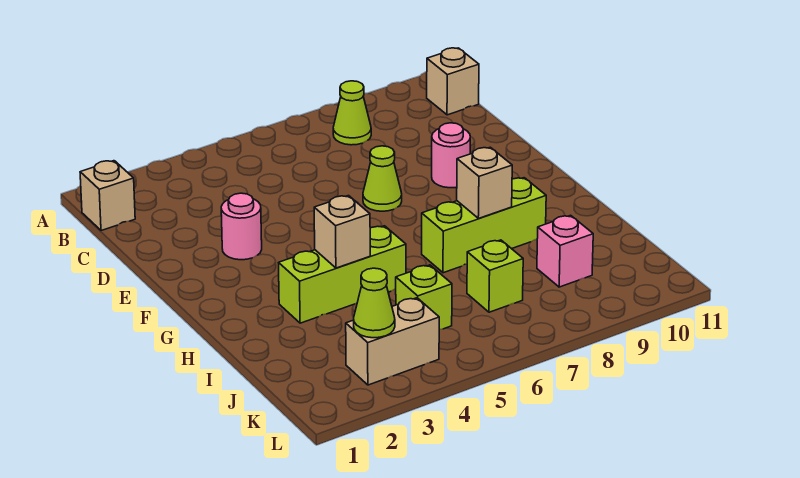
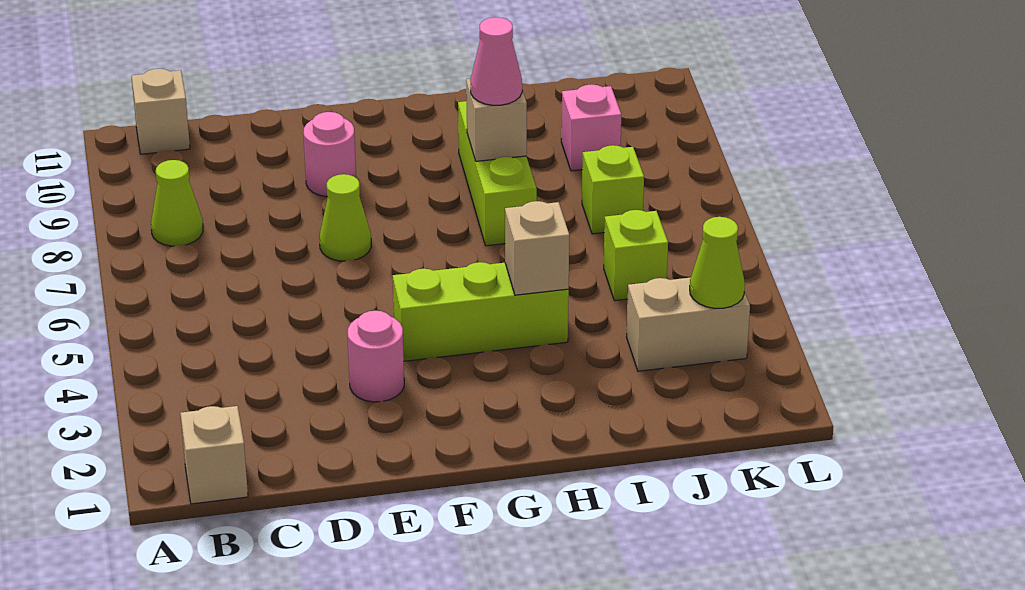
lime brick H3:H5 level 1 -> lime brick F4:H4 level 1
none -> pink cone H8 level 3
tan brick K3:K4 level 1 -> tan brick J3:K3 level 1

